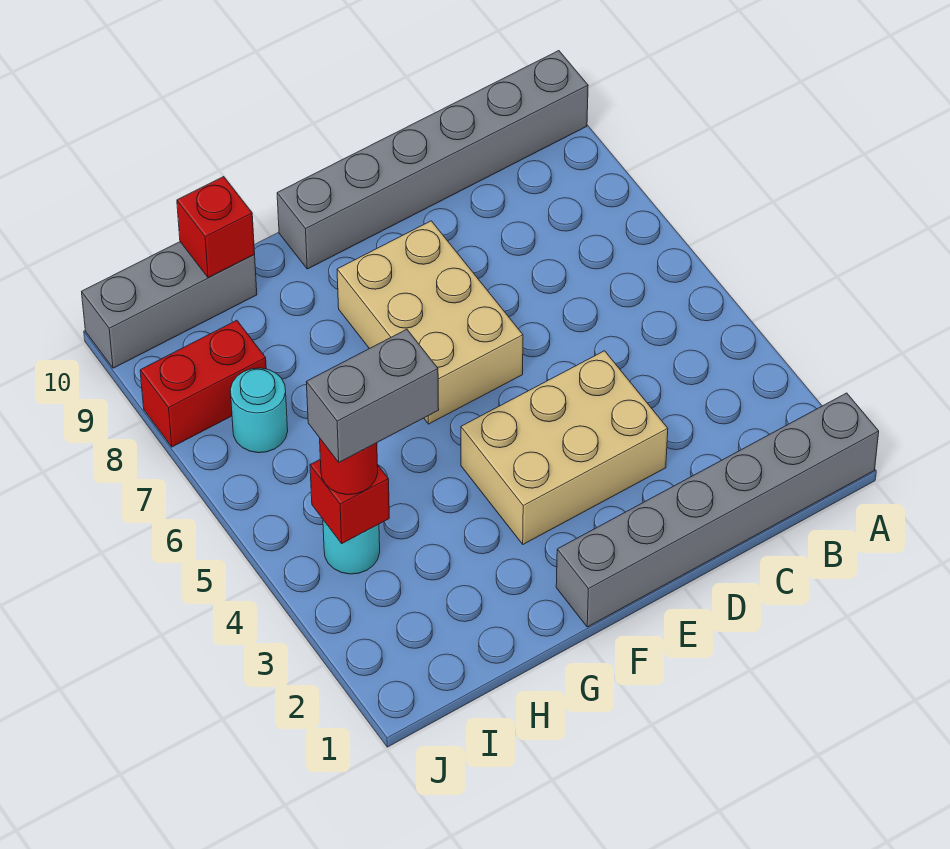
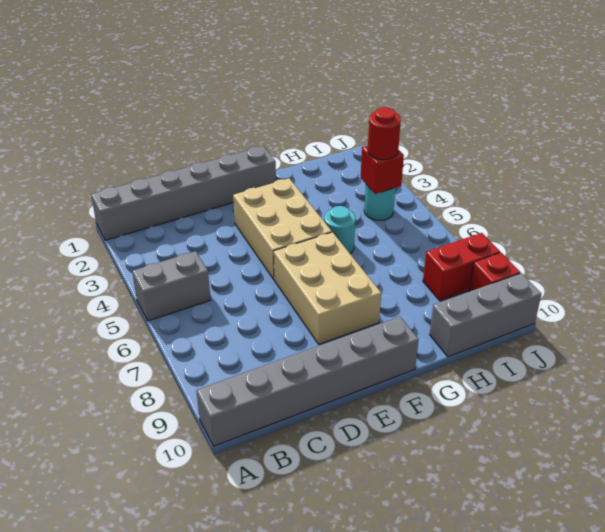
tan brick D3:F4 level 1 -> tan brick E3:F5 level 1
grey brick H4:I4 level 4 -> grey brick A5:B5 level 1
red brick H10 level 2 -> red brick J9 level 1
cyan round brick I7 level 1 -> cyan round brick G5 level 1

